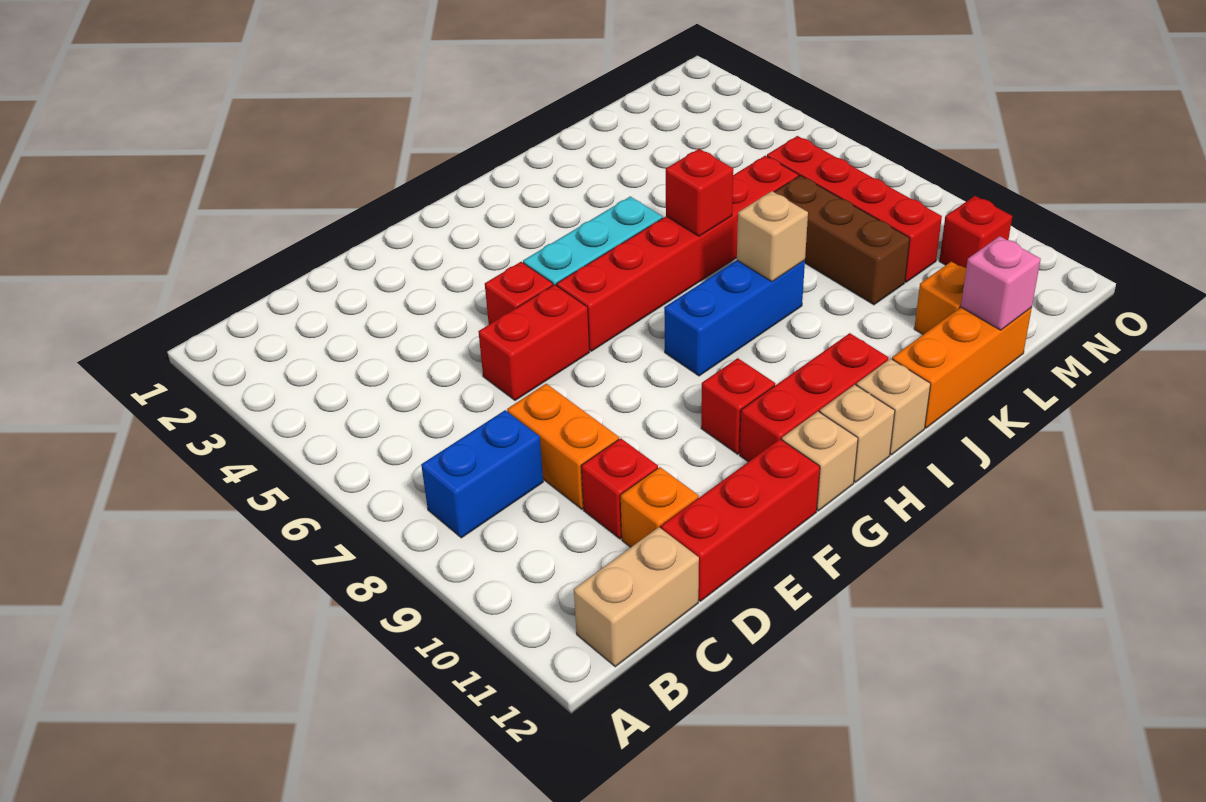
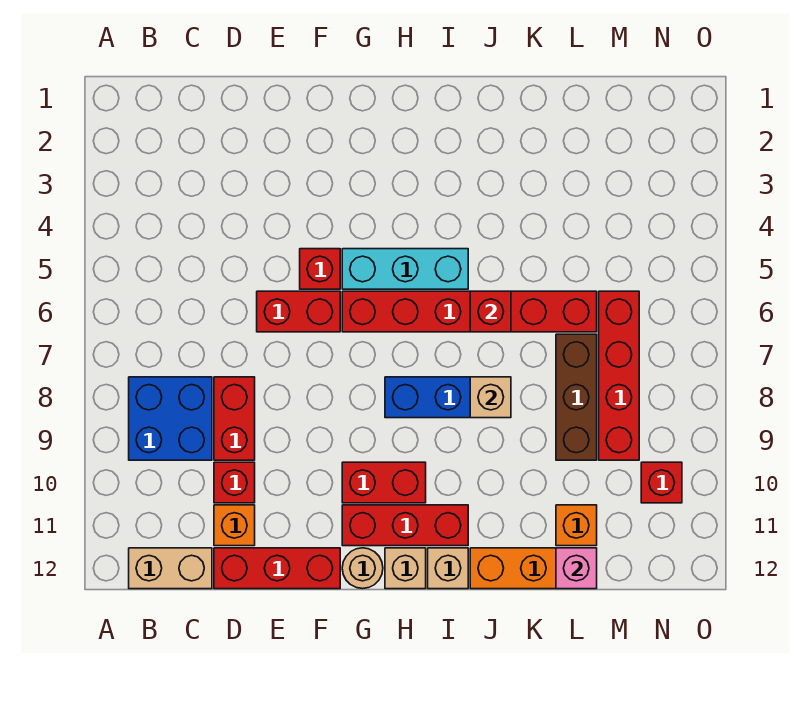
blue brick B8:C8 level 1 -> blue brick B8:C9 level 1
orange brick D8:D9 level 1 -> red brick D8:D9 level 1
red brick G10 level 1 -> red brick G10:H10 level 1
tan brick G12 level 1 -> tan round brick G12 level 1

